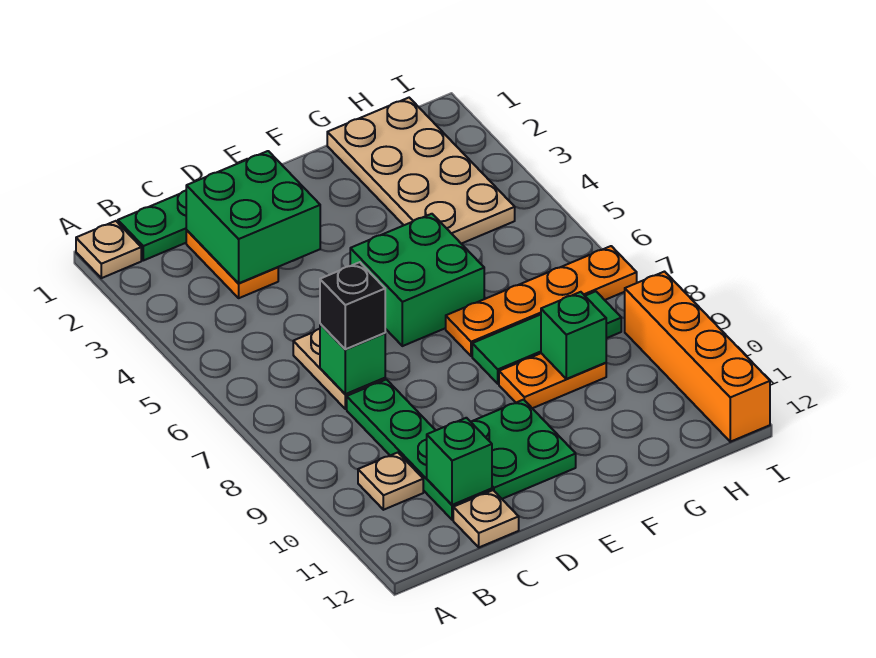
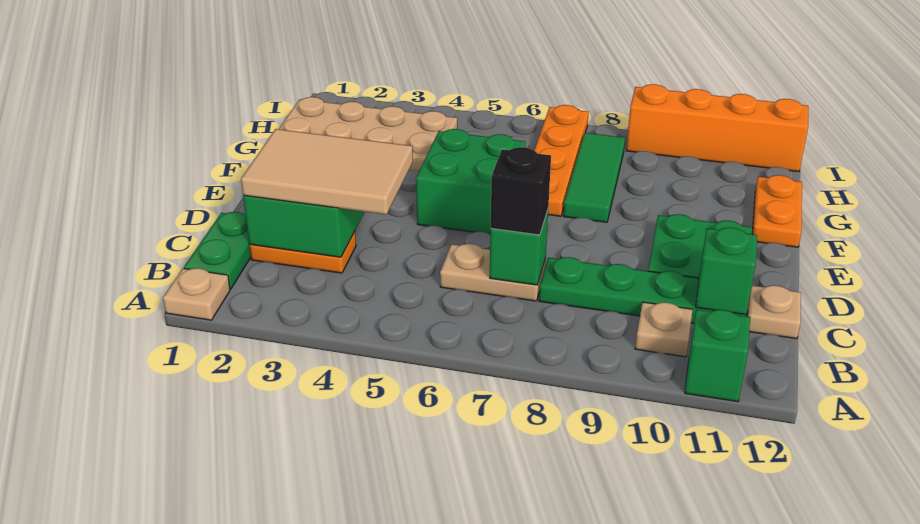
none -> tan tile C2:D4 level 3
orange plate F9:G9 level 1 -> orange plate F12:G12 level 1
green brick G9 level 2 -> green brick A11 level 1

